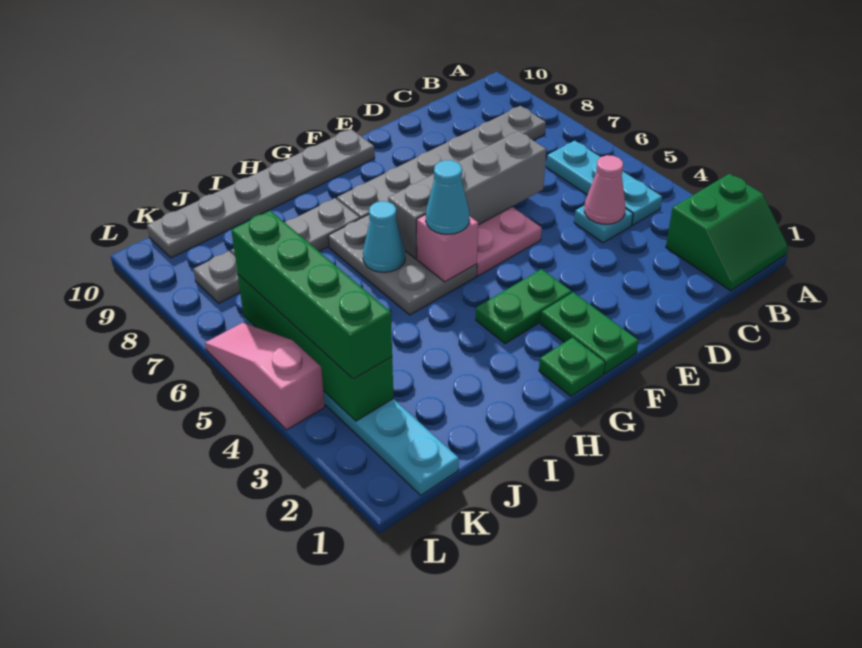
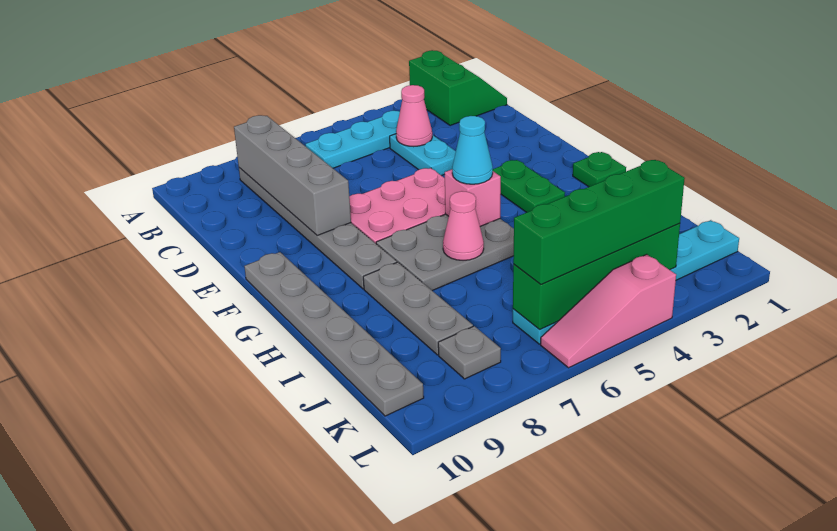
cyan plate C4 level 1 -> cyan plate C4:D4 level 1
grey brick D6:G6 level 2 -> grey brick B8:E8 level 2
green plate F1:F2 level 1 -> none
cyan cone H6 level 2 -> pink cone H6 level 2

